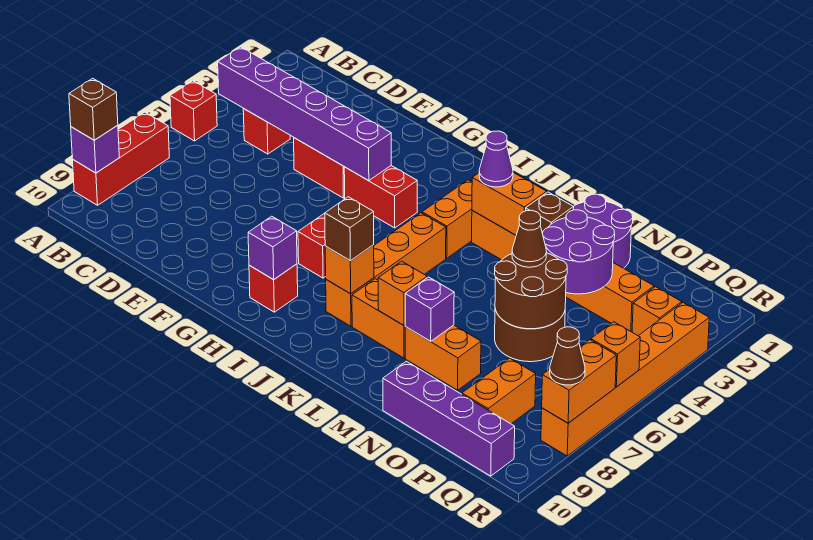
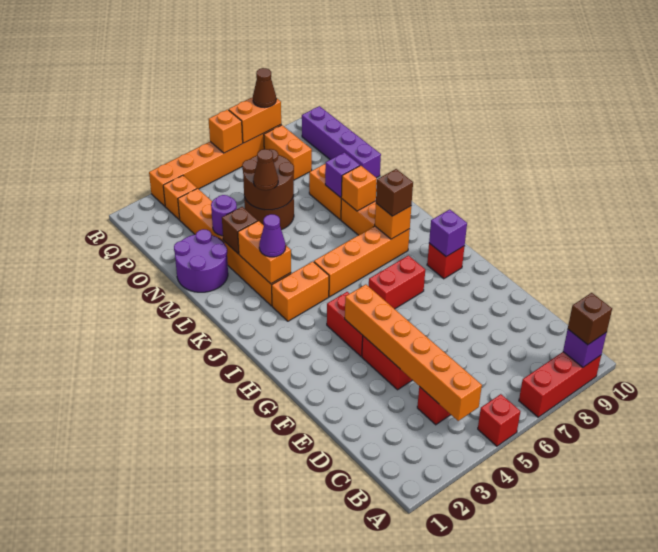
purple brick B4:G4 level 2 -> orange brick B4:G4 level 2
purple round brick N3:O4 level 2 -> purple round brick N3 level 2
orange brick P8:P9 level 1 -> orange brick P8:Q8 level 1

